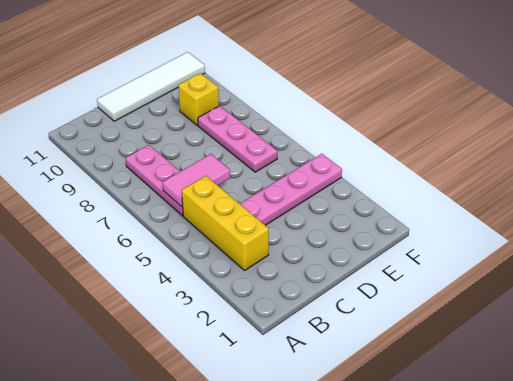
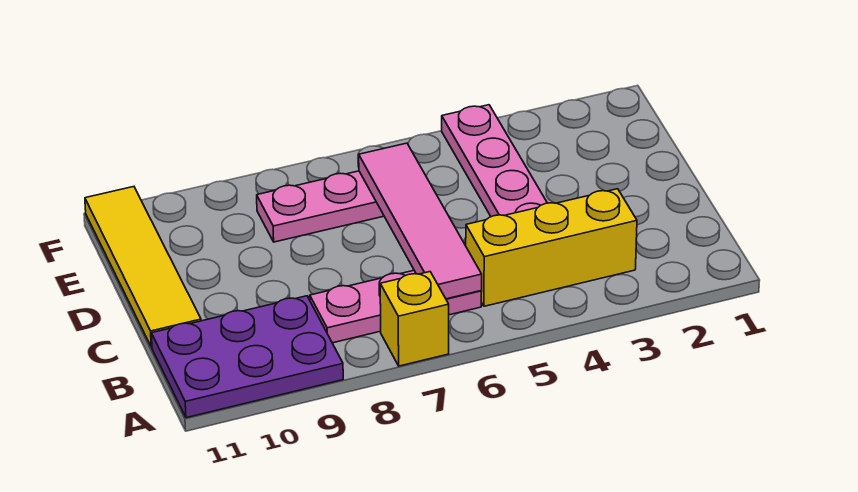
none -> purple plate A9:B11 level 1
pink tile B6:C6 level 2 -> pink tile B6:E6 level 2
white tile C11:F11 level 1 -> yellow tile C11:F11 level 1
yellow brick E9 level 1 -> yellow brick A7 level 1

